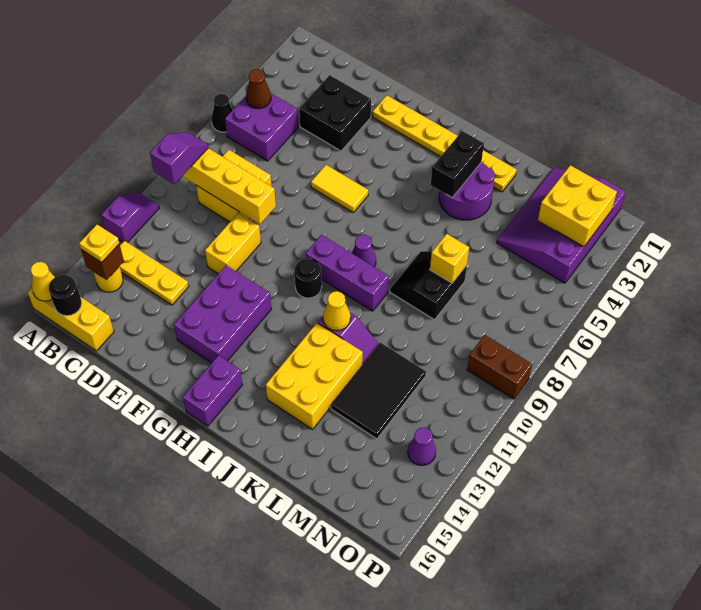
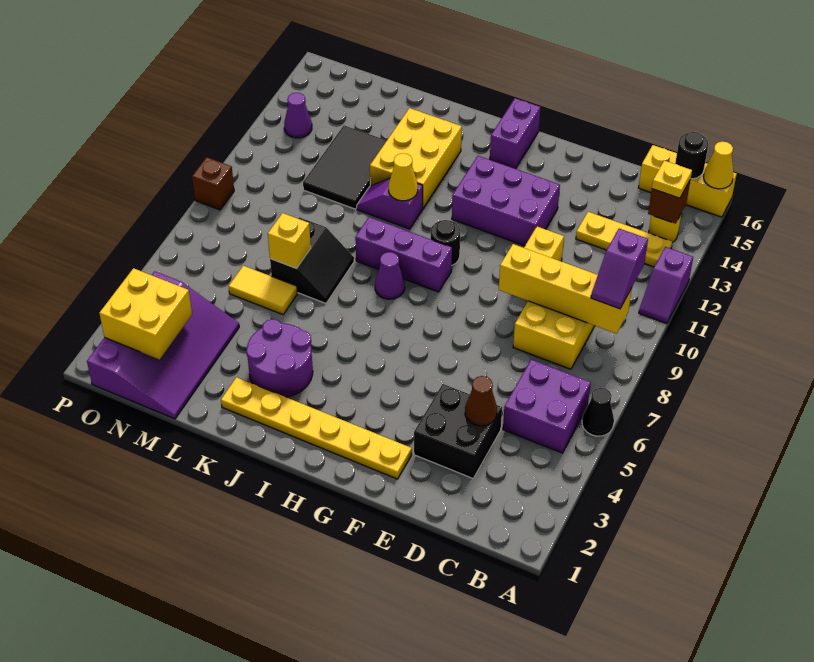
brown cone B5 level 2 -> brown cone D4 level 2
yellow tile F6:G6 level 1 -> yellow tile L6:M6 level 1
purple brick F12:G14 level 1 -> purple brick F12:H13 level 1
black brick J3:J4 level 2 -> none
brown brick O9:P9 level 1 -> brown brick P9 level 1

